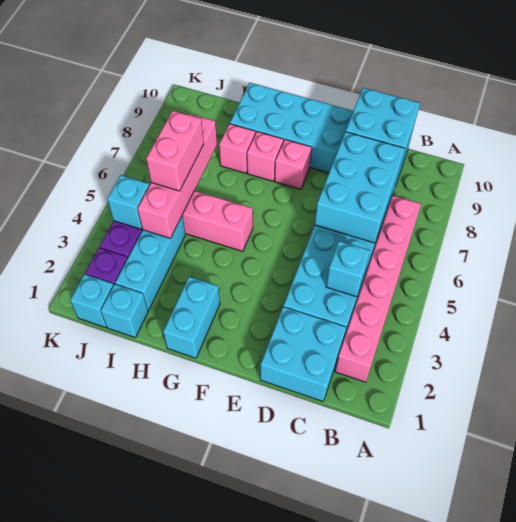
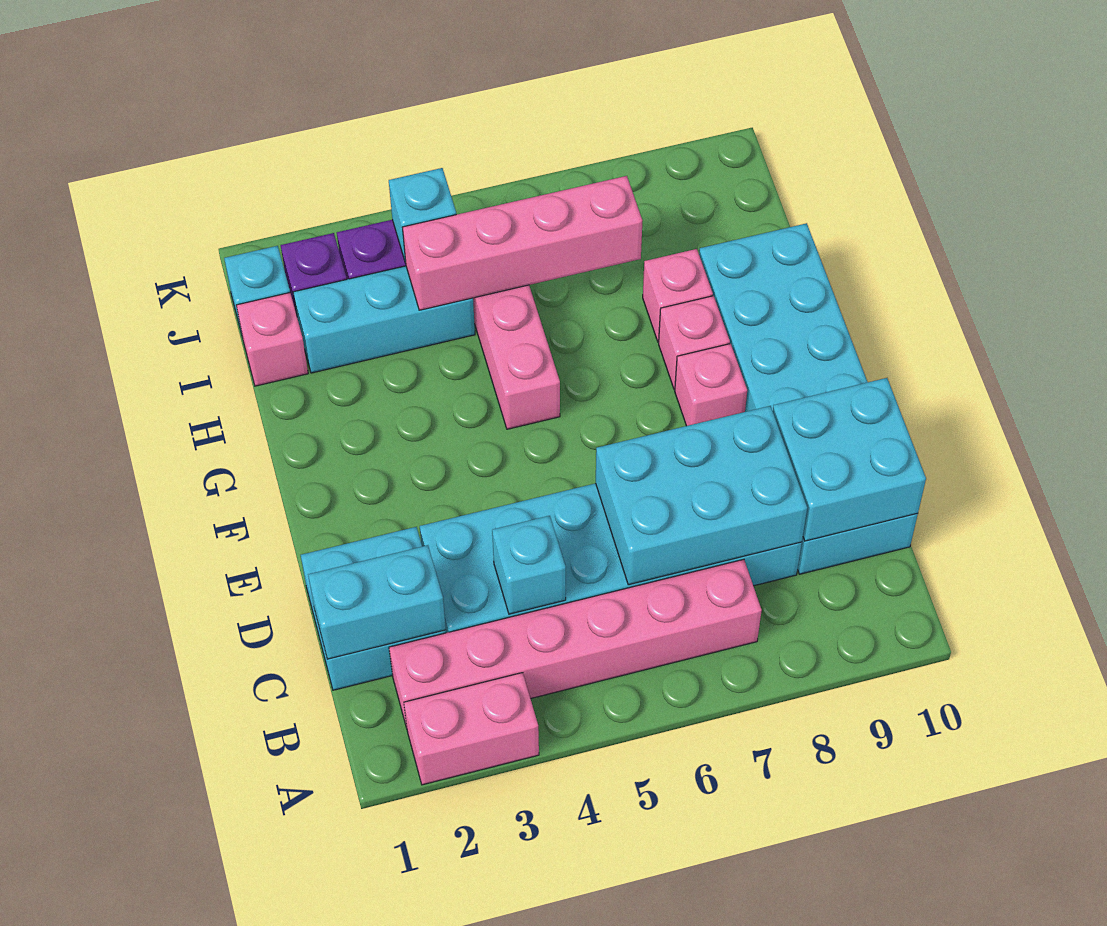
cyan brick G1:G2 level 1 -> cyan brick C1:C2 level 2
cyan brick I1 level 1 -> pink brick I1 level 1
pink brick I5:I6 level 3 -> pink brick A2:A3 level 1

